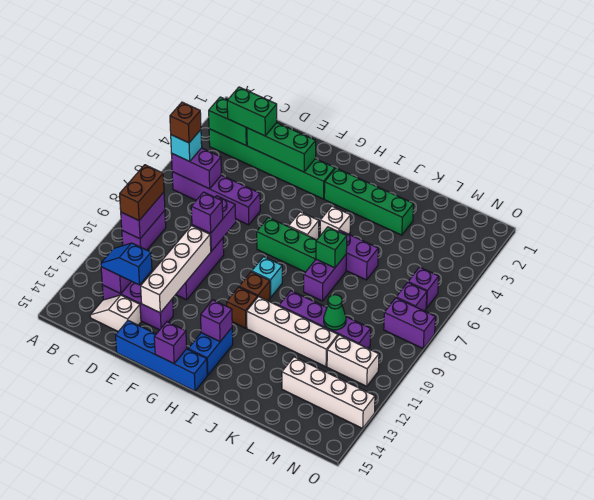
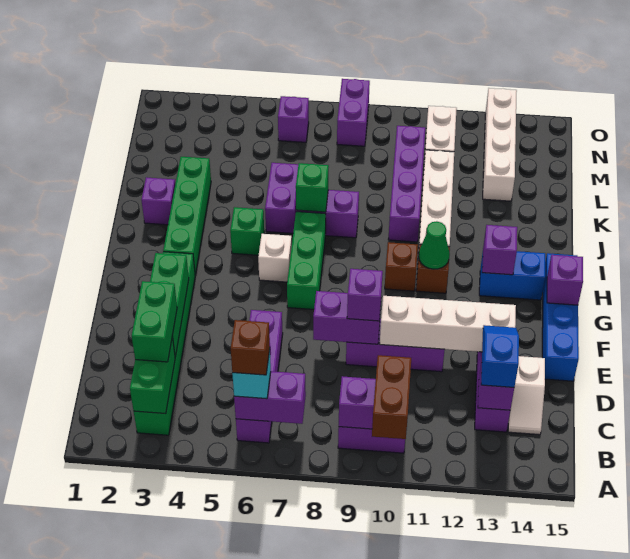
purple brick B6:C6 level 2 -> purple brick B6:B7 level 2
brown brick B9:B10 level 3 -> brown brick A10:B10 level 3
blue slope C13:D13 level 3 top D -> blue slope C13:D13 level 3 top C
cyan brick H9 level 1 -> none
white brick I5 level 1 -> green brick I5 level 1
green cone L10 level 2 -> green cone H11 level 2
purple brick N7 level 1 -> purple brick J2 level 1

